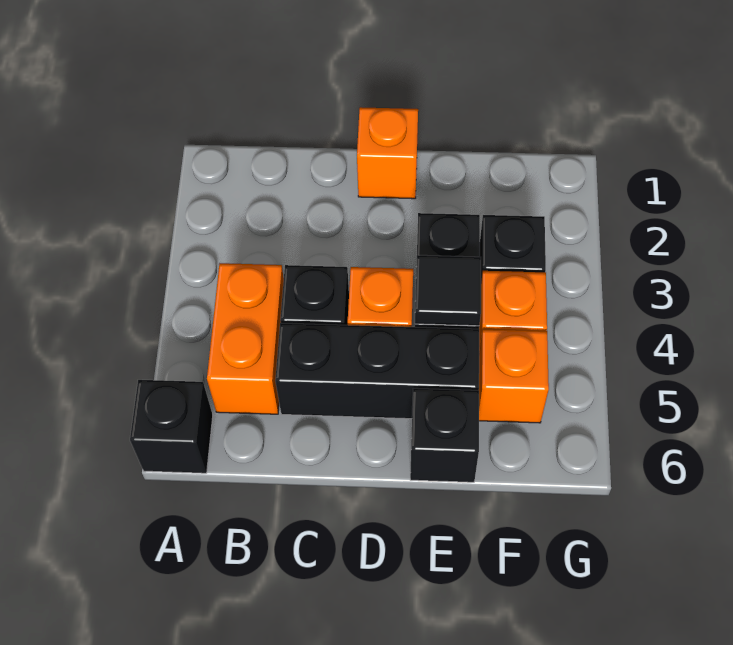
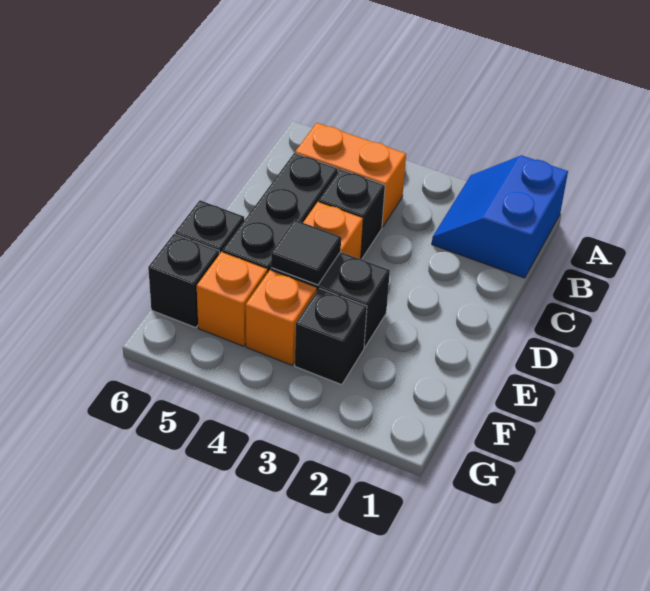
none -> blue slope A1:B2 level 1 top 1
black brick A6 level 1 -> black brick F6 level 1
orange brick D1 level 1 -> none

